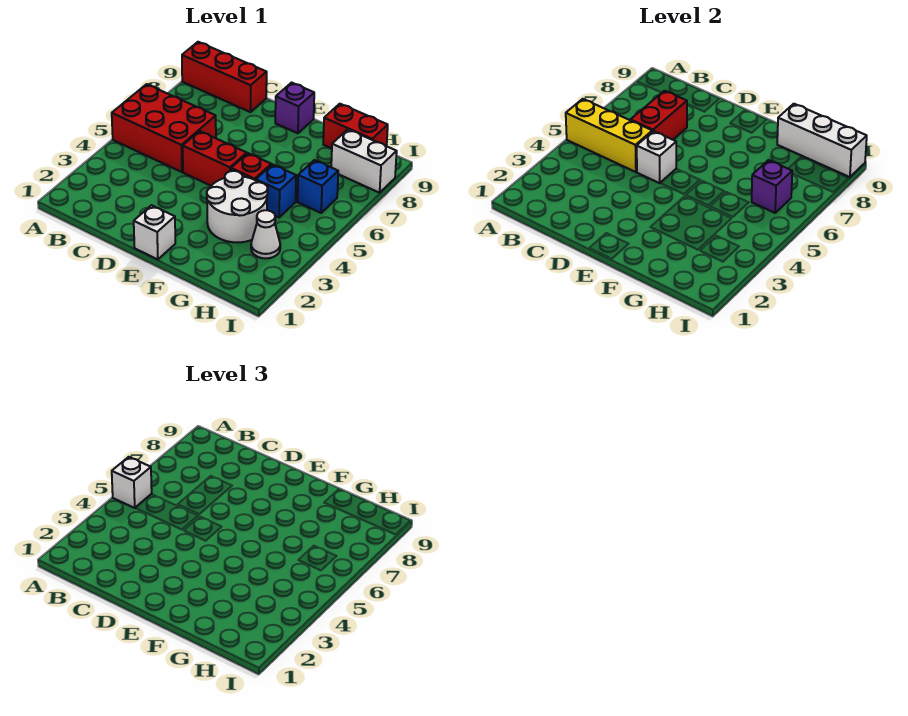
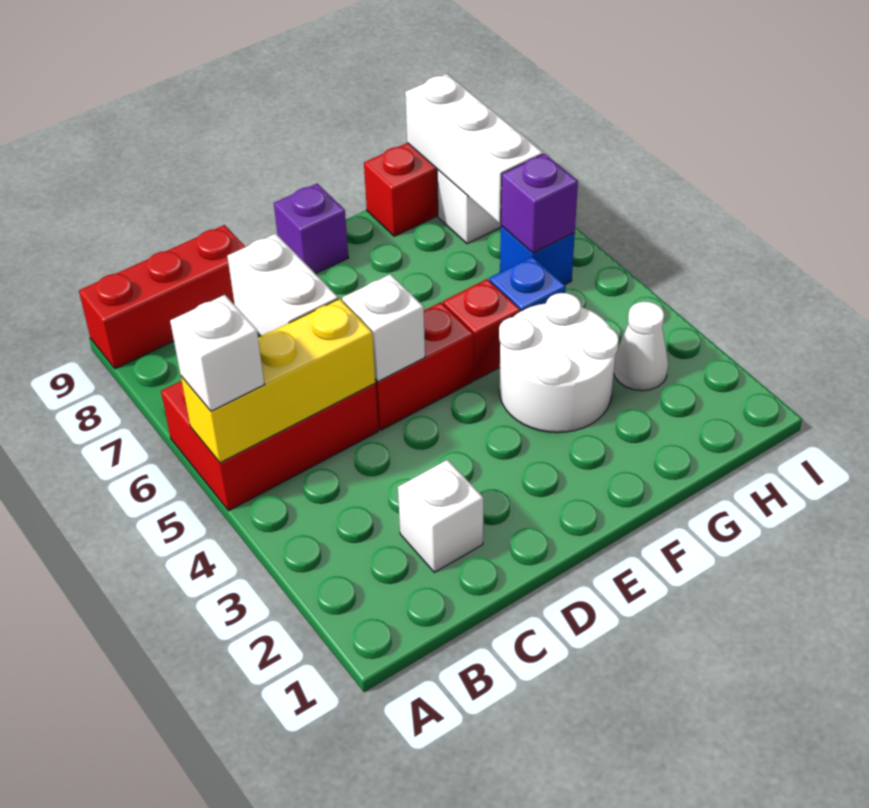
red brick C6:C7 level 2 -> white brick C6:C7 level 2
white brick E1 level 1 -> white brick C2 level 1
white brick G9:I9 level 2 -> white brick H7:H9 level 2

